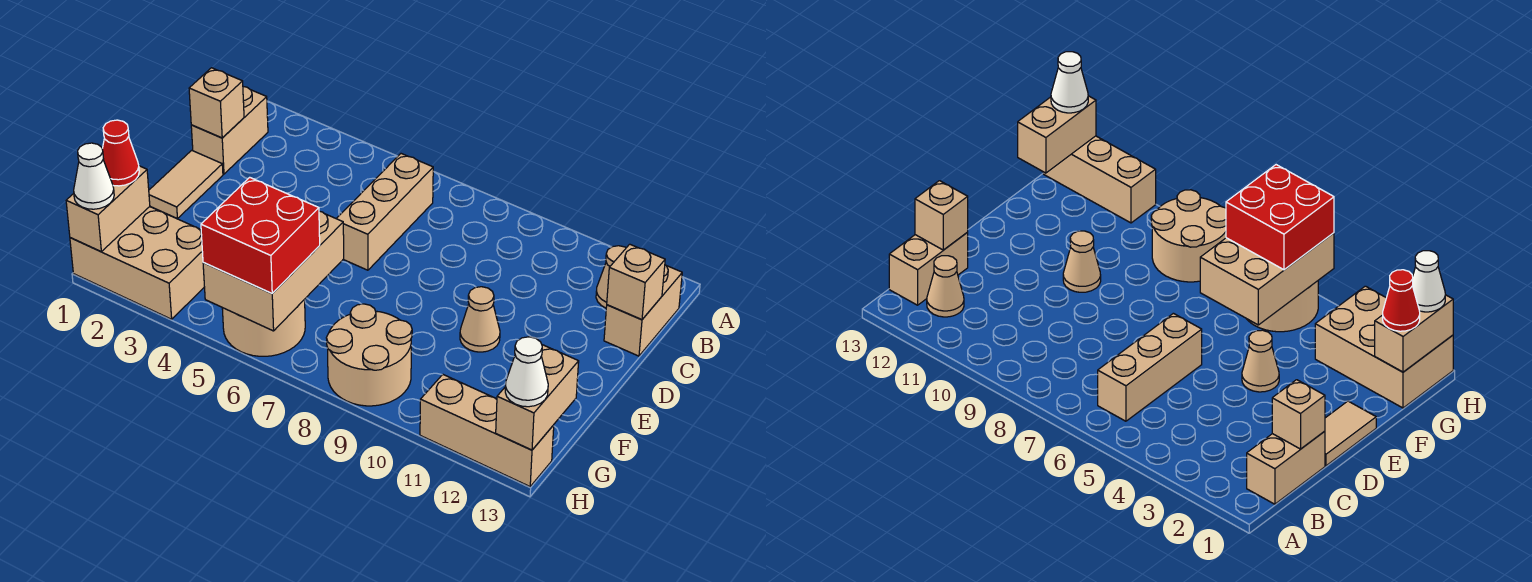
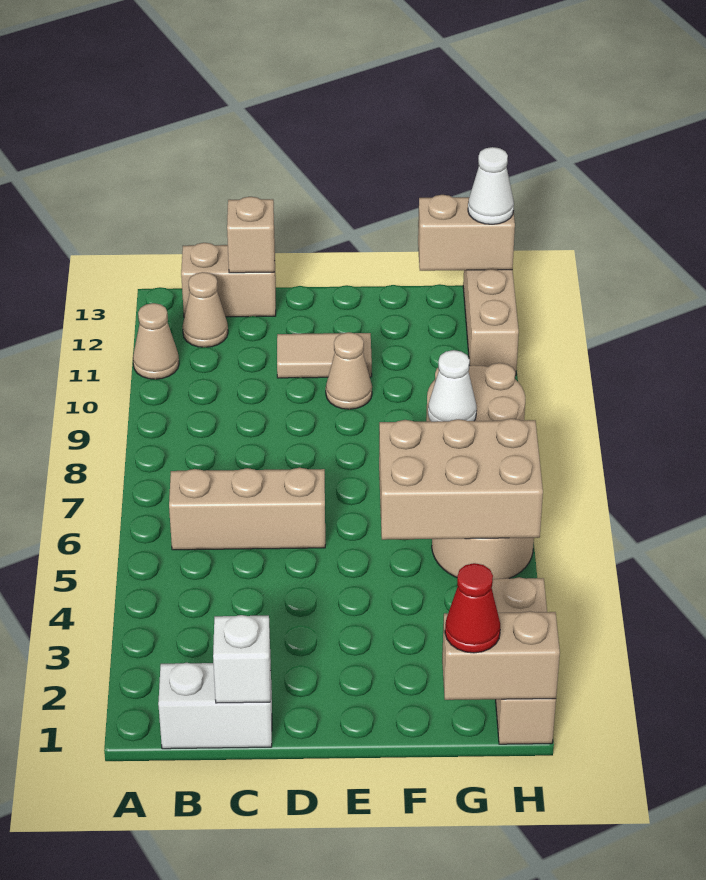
tan brick B1:C1 level 1 -> white brick B1:C1 level 1
tan brick C1 level 2 -> white brick C1 level 2
tan tile D1:E1 level 1 -> tan tile D11:E11 level 1
tan cone E4 level 1 -> tan cone A11 level 1
tan brick G1:H3 level 1 -> tan brick H1:H3 level 1
red brick G5:H6 level 3 -> none
white cone H1 level 3 -> white cone G8 level 2

